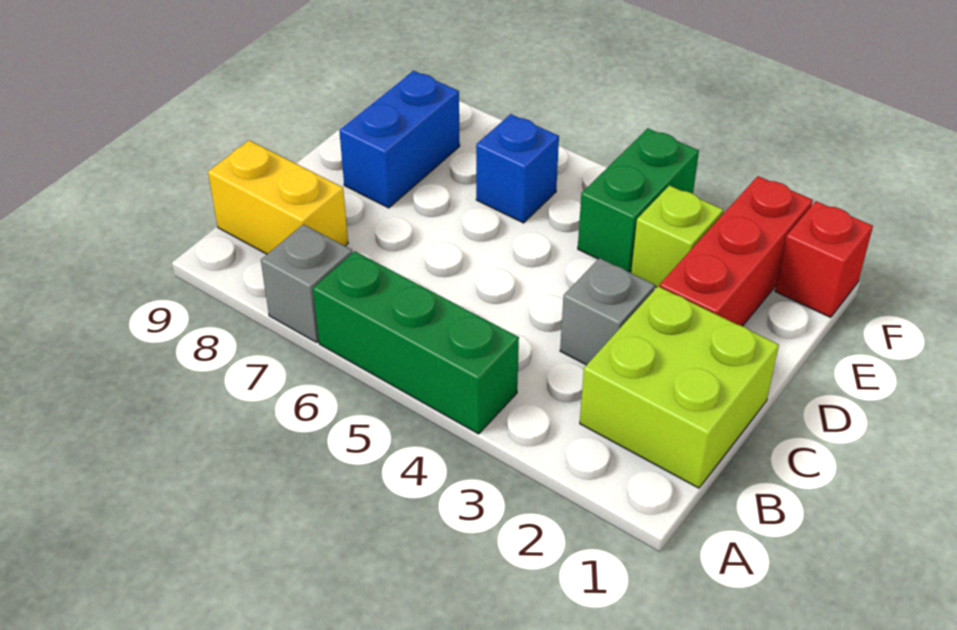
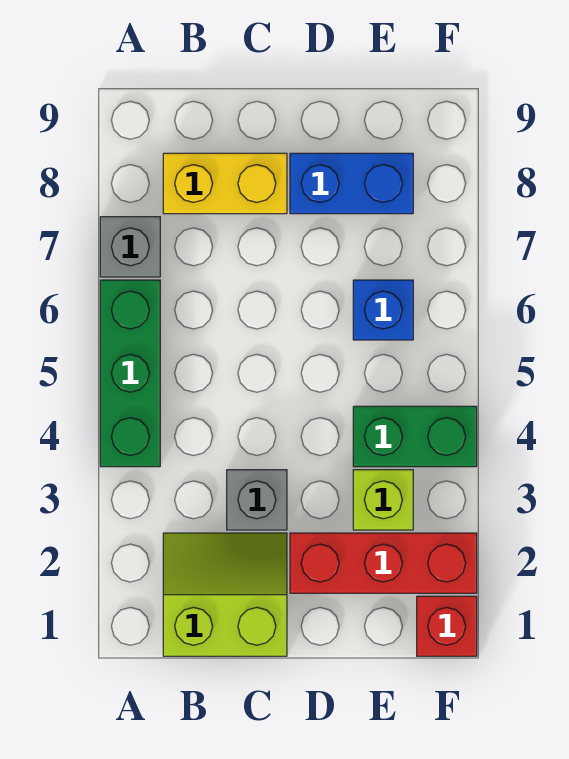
lime brick B1:C2 level 1 -> lime slope B1:C2 level 1 top 1
yellow brick B8:B9 level 1 -> yellow brick B8:C8 level 1

